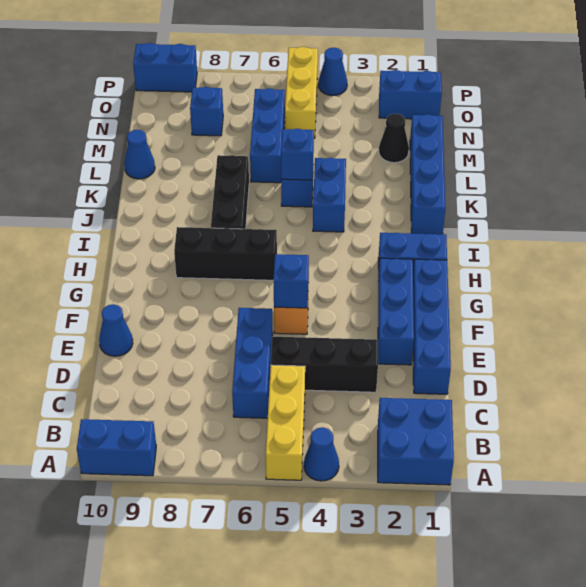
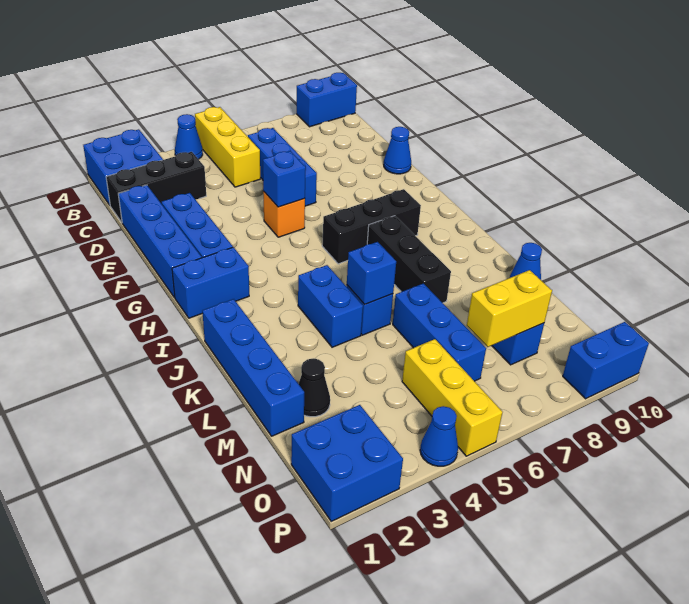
black brick D3:D5 level 1 -> black brick C1:C3 level 1
none -> yellow brick N7:N8 level 2
blue brick O1:O2 level 1 -> blue brick O1:P2 level 1

